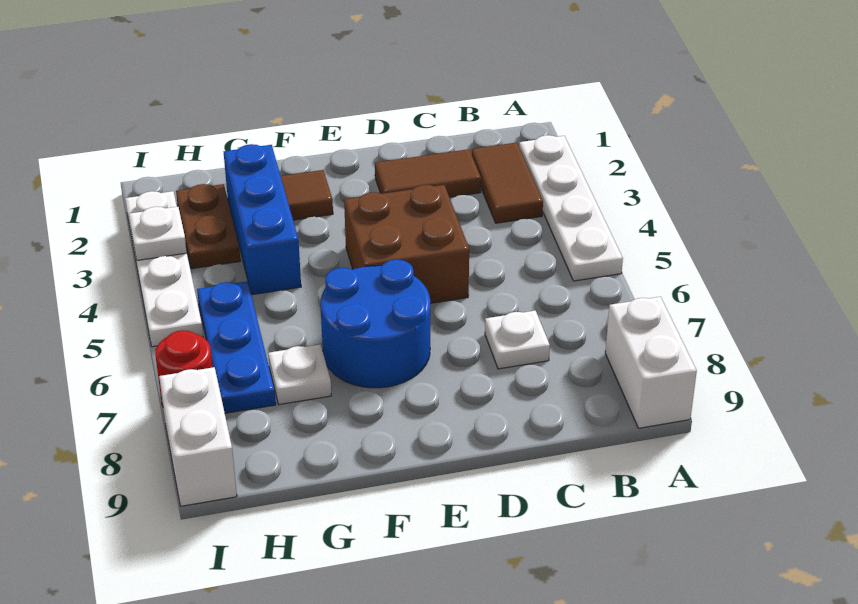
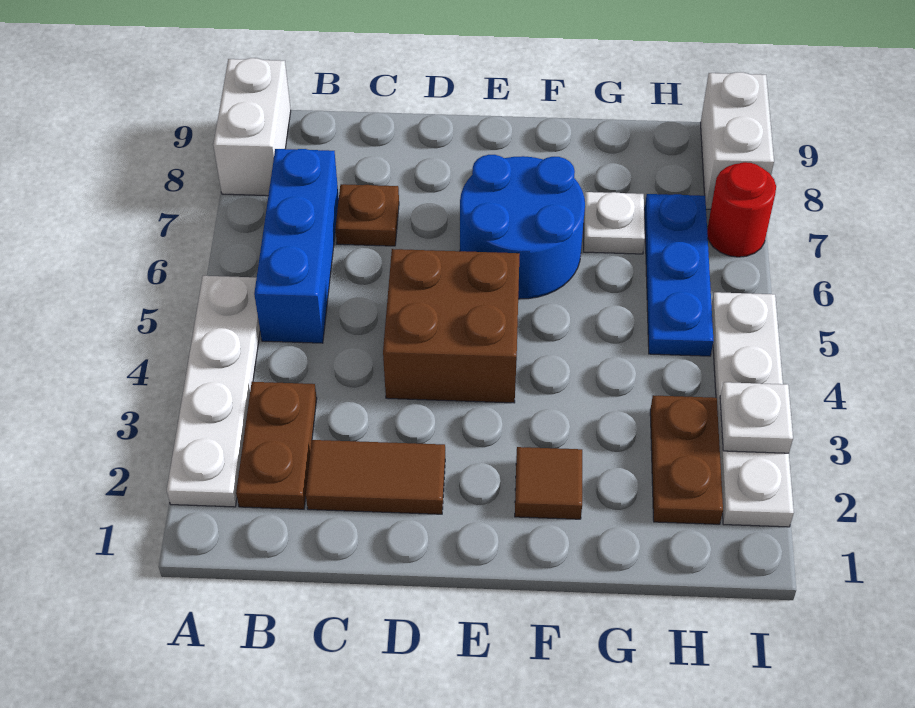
brown tile B2:B3 level 1 -> brown plate B2:B3 level 1
white plate C7 level 1 -> brown plate C7 level 1
blue brick G2:G4 level 1 -> blue brick B5:B7 level 1

